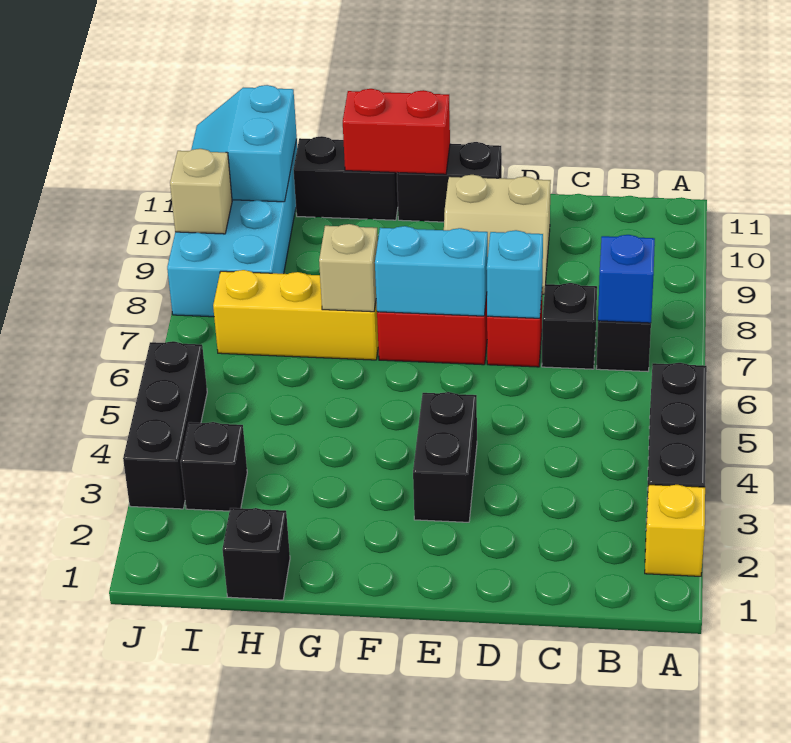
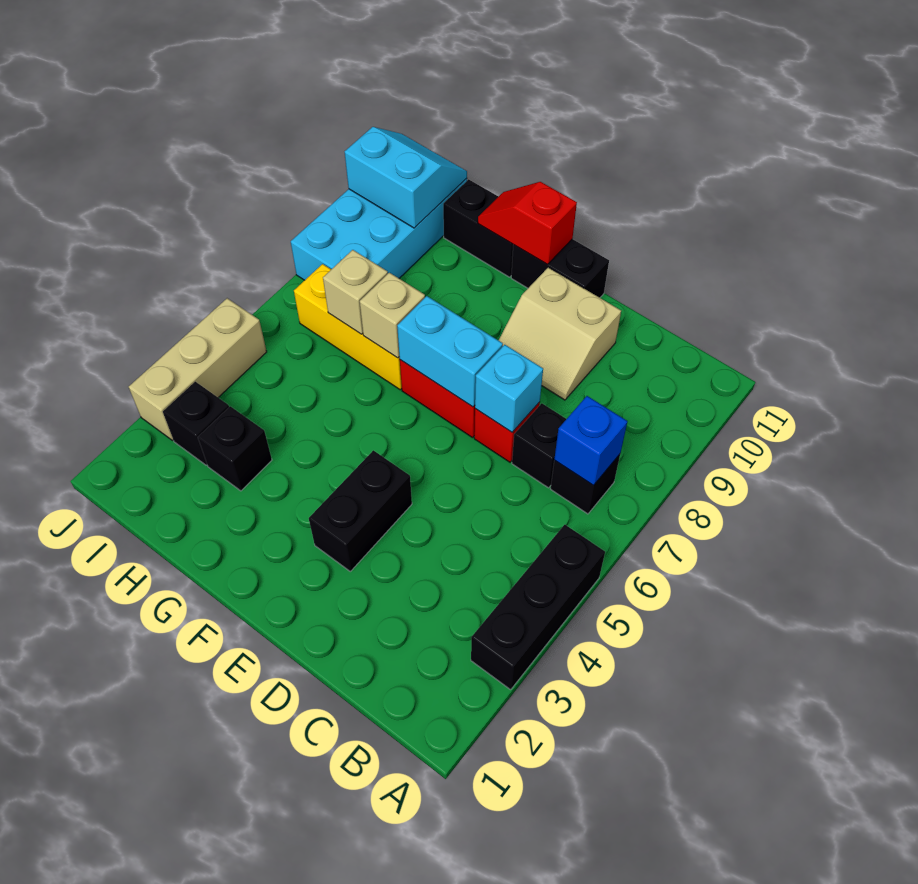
yellow brick A2 level 1 -> none
red brick F11:G11 level 2 -> red slope F11:G11 level 2 top F
black brick H1 level 1 -> black brick H3 level 1
cyan slope I10:J11 level 2 top I -> cyan slope I10:J11 level 2 top 10
black brick J3:J5 level 1 -> tan brick J3:J5 level 1
tan brick J9 level 2 -> tan brick H7 level 2

